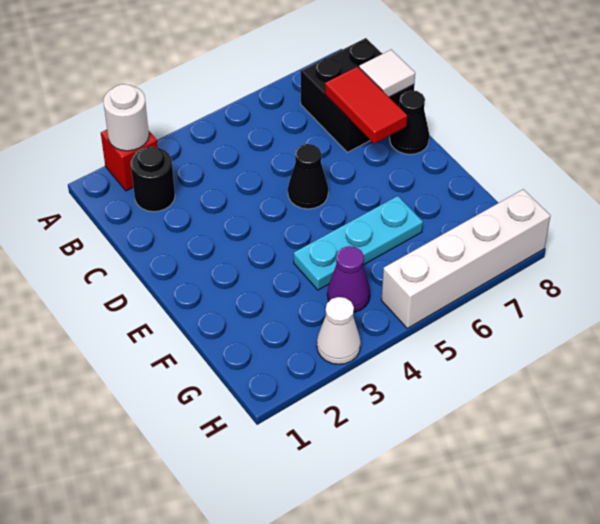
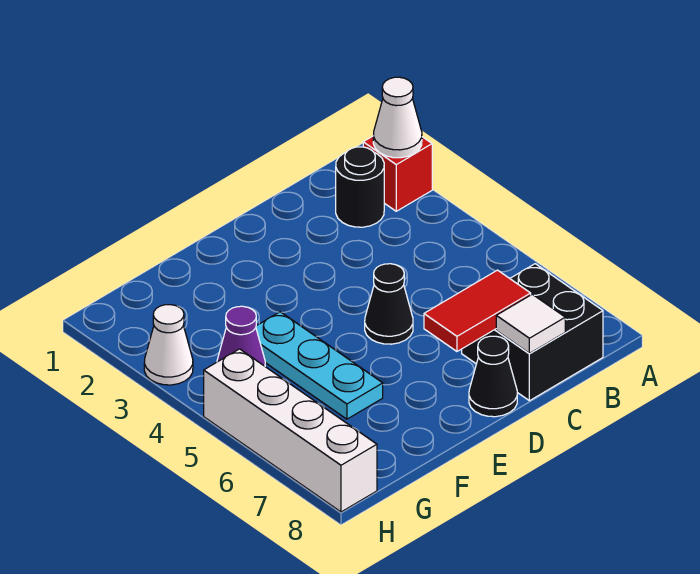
white round brick A2 level 2 -> white cone A2 level 2

